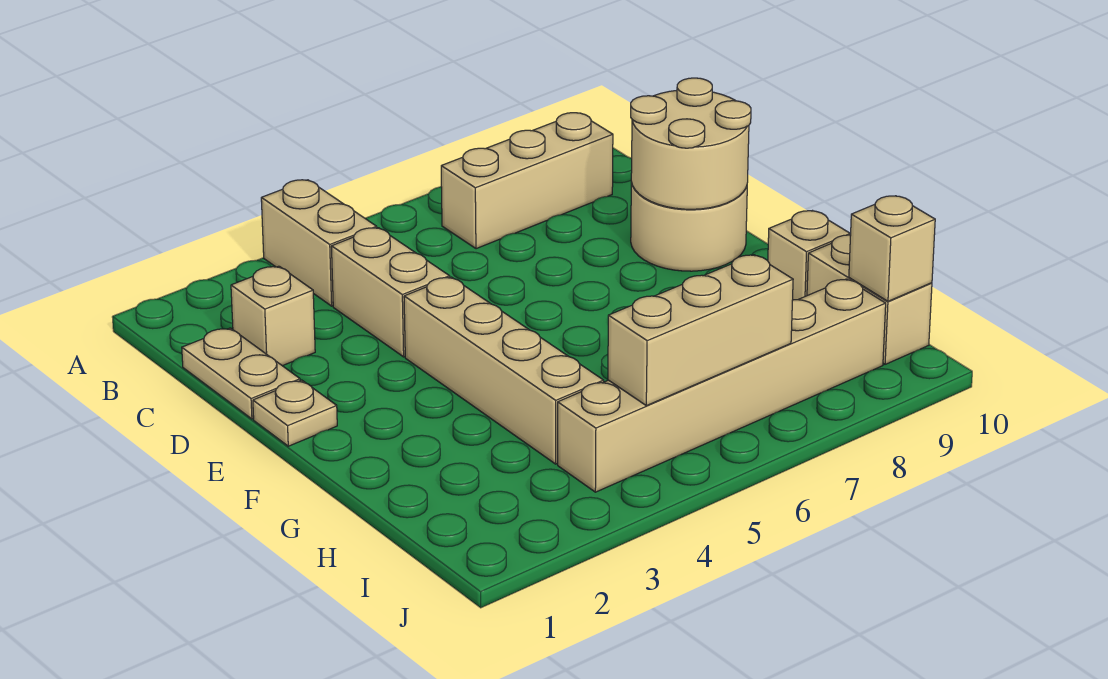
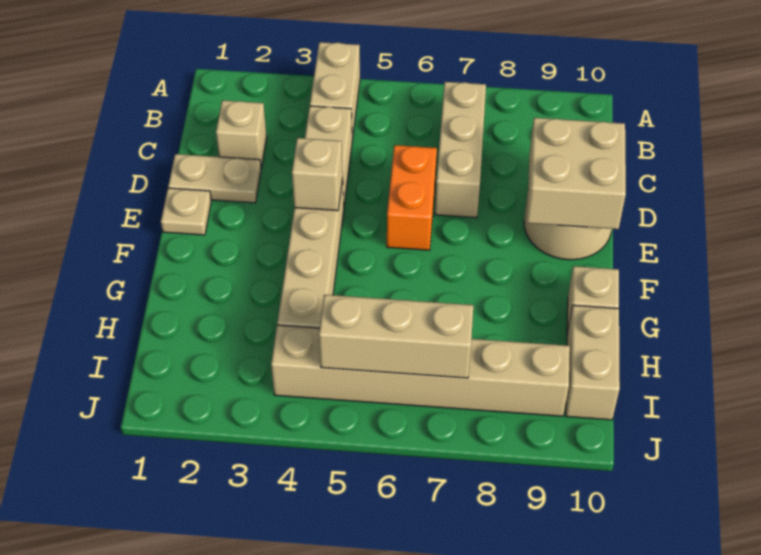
tan brick B7:B9 level 1 -> tan brick B7:D7 level 1
tan plate C1:D1 level 1 -> tan plate D1:D2 level 1
none -> orange brick D6:E6 level 1
tan round brick D9:E10 level 2 -> tan brick D9:E10 level 2
tan brick I10 level 2 -> tan brick E4 level 2

